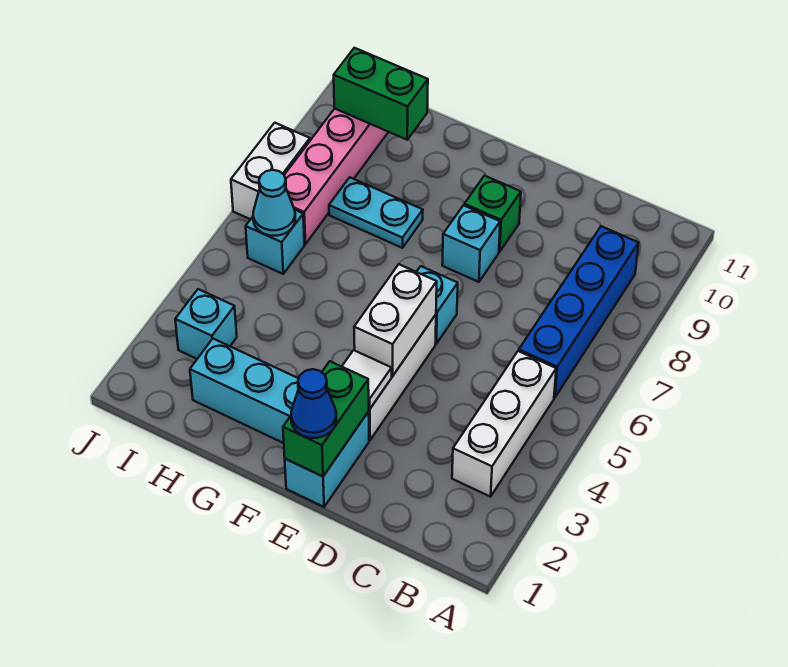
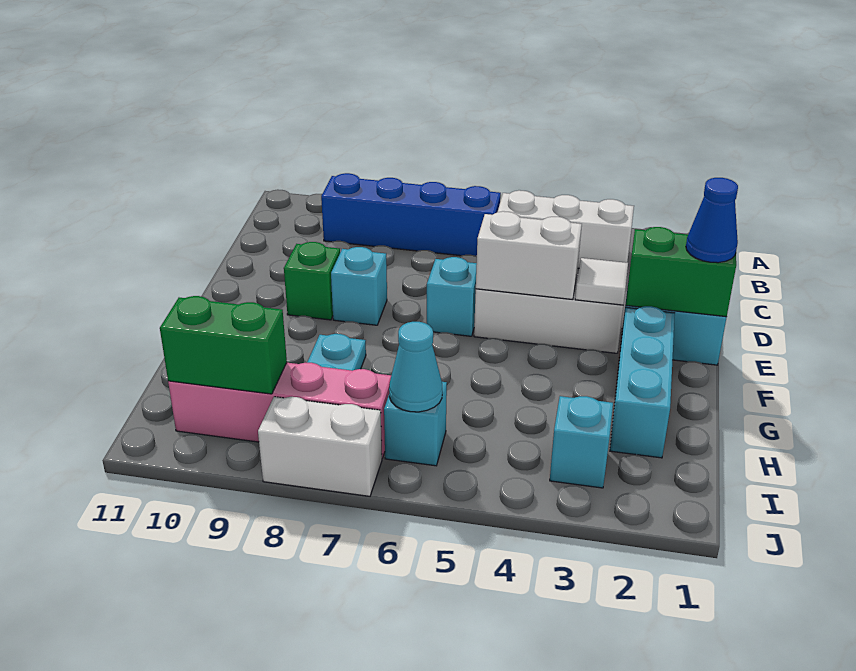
green brick H10:I10 level 2 -> green brick I9:I10 level 2

